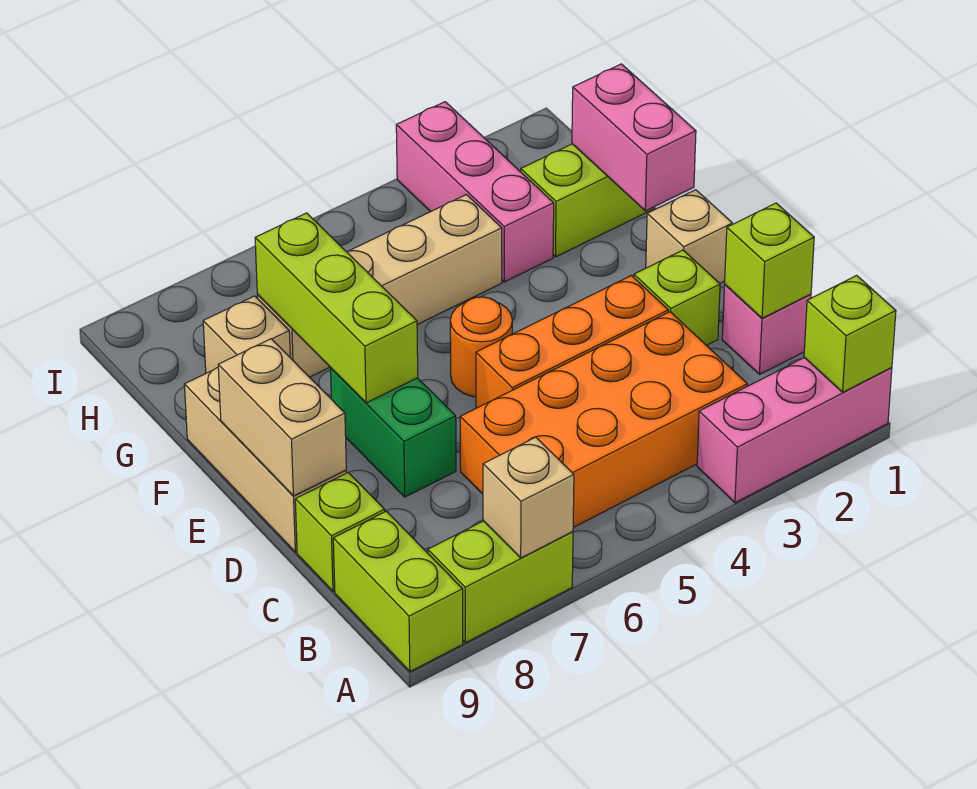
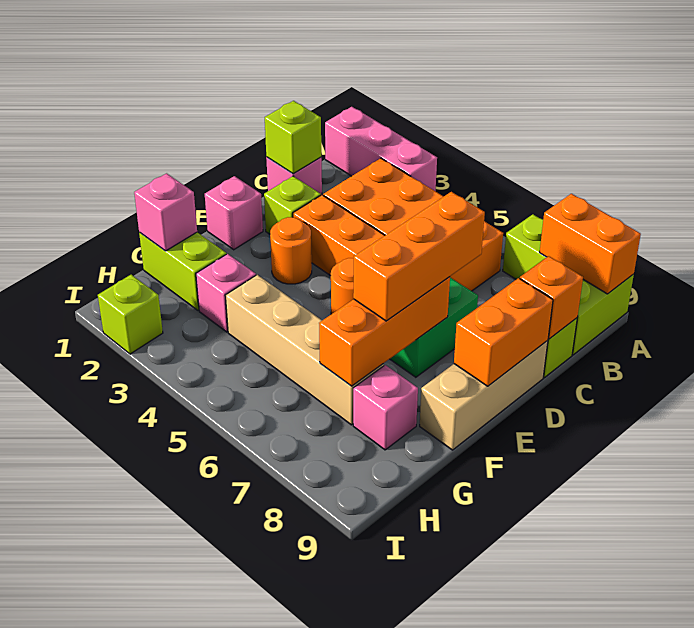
lime brick A1 level 2 -> lime brick I2 level 1
tan brick A7 level 2 -> none
none -> orange brick A8:A9 level 2
none -> orange brick C9 level 2
none -> orange brick D7:F7 level 3
tan brick D9:E9 level 2 -> orange brick D9:E9 level 2
tan brick E1 level 1 -> pink brick E1 level 1
none -> orange round brick E3 level 1
lime brick E7:G7 level 2 -> orange brick E7:G7 level 2
pink brick F1:G1 level 2 -> pink brick G1 level 2
pink brick G3:I3 level 1 -> pink brick G3 level 1
tan brick G8 level 1 -> pink brick G8 level 1

